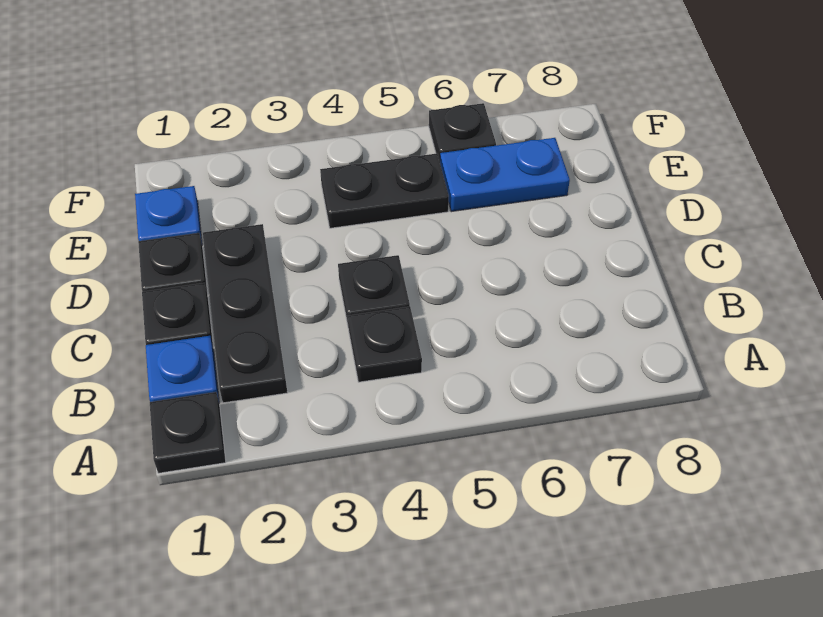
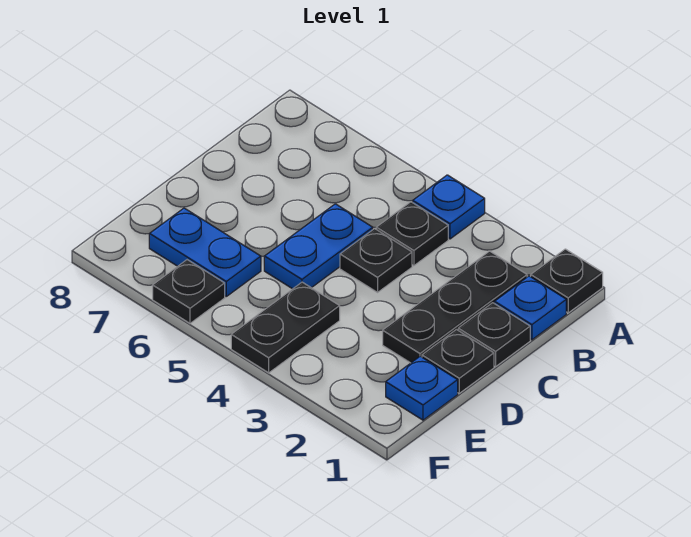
none -> blue plate A4 level 1
none -> blue plate C5:D5 level 1
black plate E4:E5 level 1 -> black plate E4:F4 level 1

